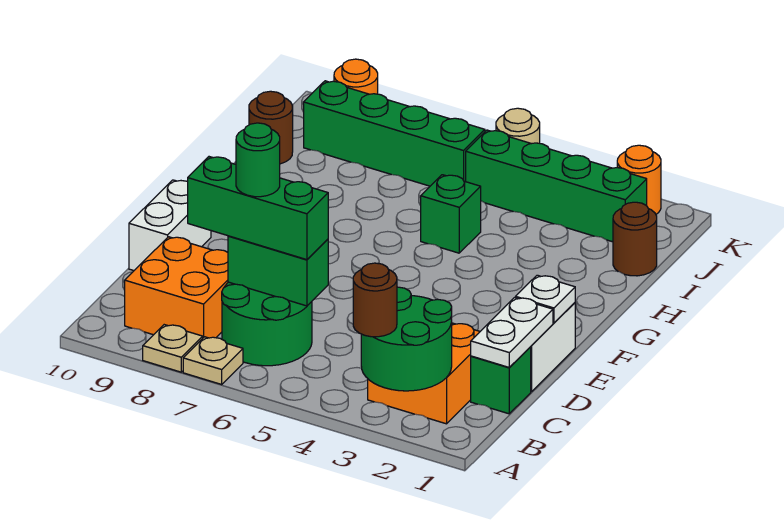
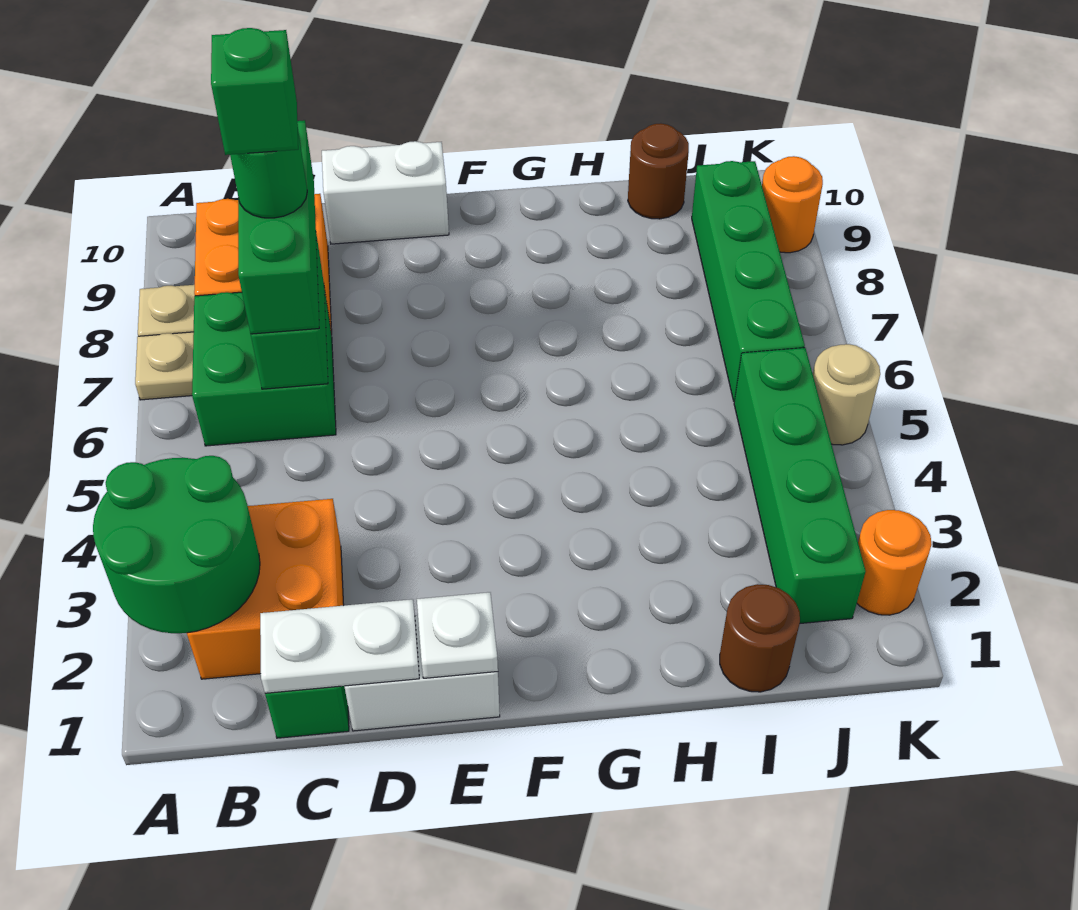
brown round brick A3 level 3 -> none
green round brick B6:C7 level 1 -> green brick B6:C7 level 1
green brick H5 level 1 -> green brick C7 level 5

